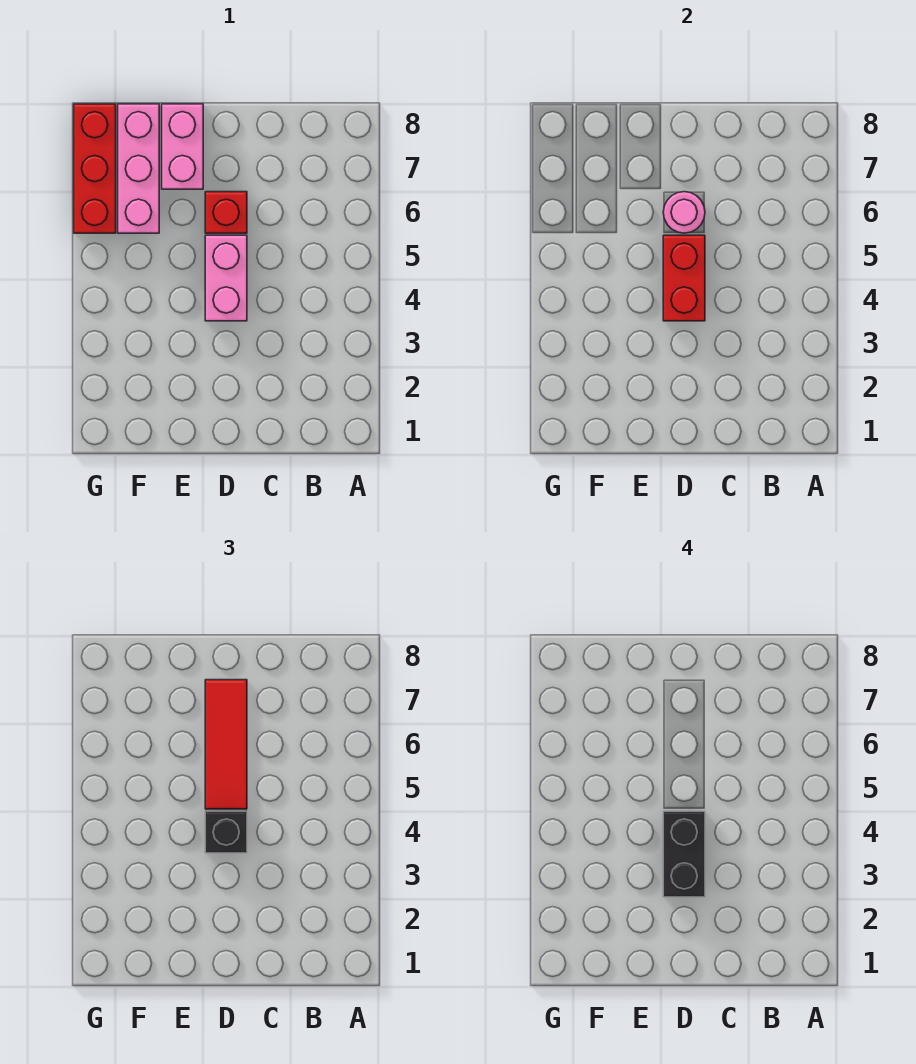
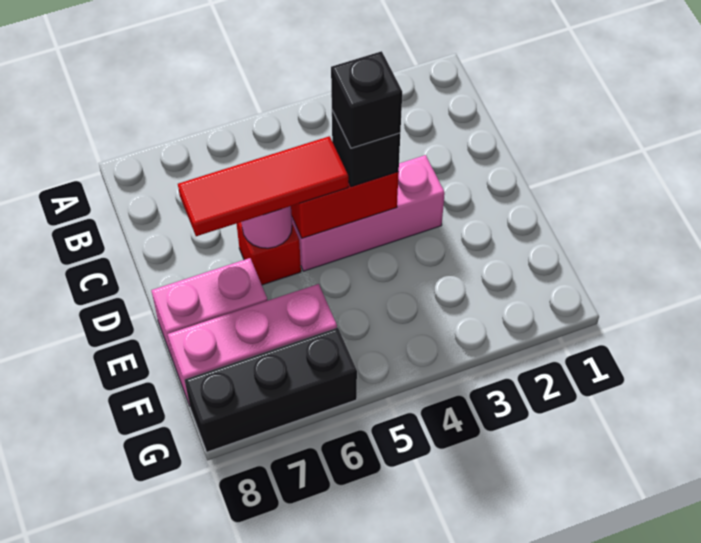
black brick D3:D4 level 4 -> black brick D4 level 4
pink brick D4:D5 level 1 -> pink brick D3:D5 level 1
red brick G6:G8 level 1 -> black brick G6:G8 level 1

